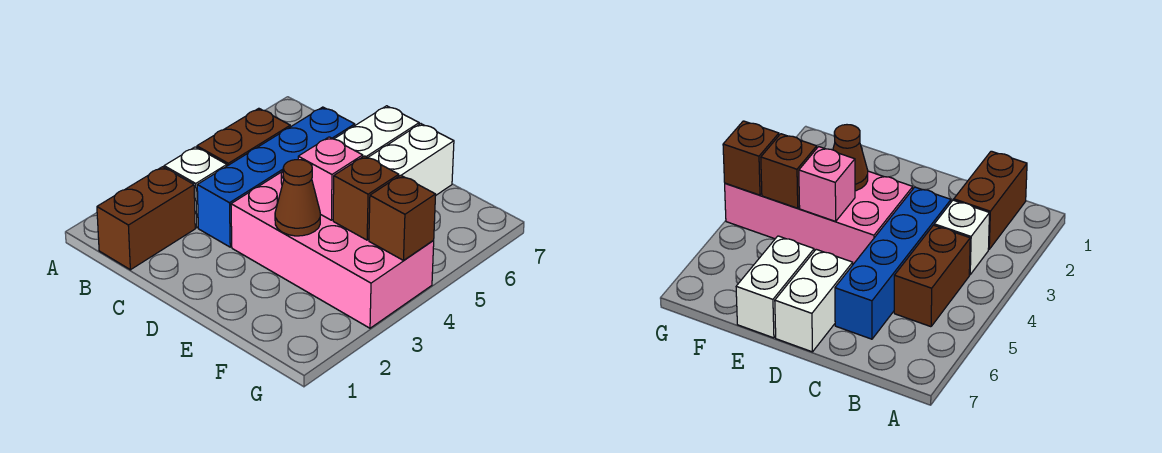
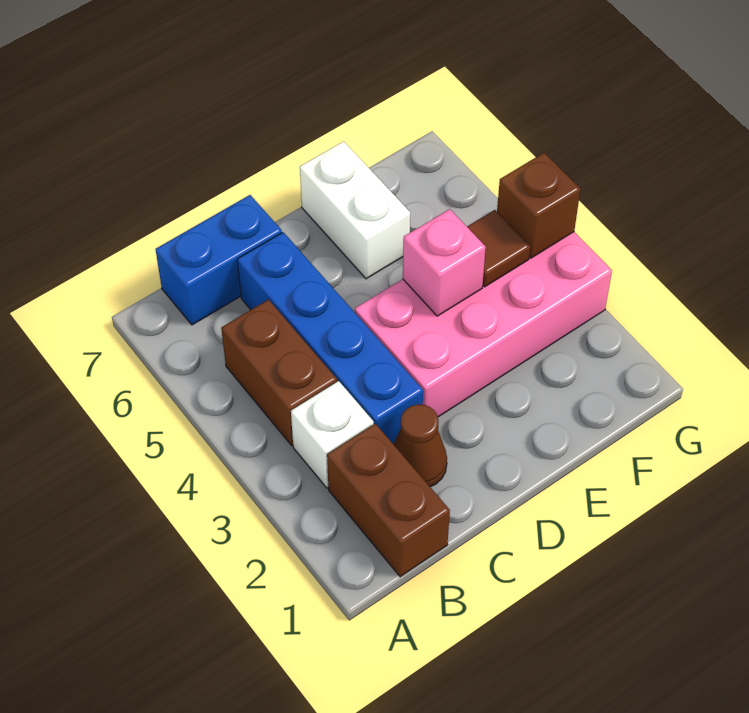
none -> blue brick B7:C7 level 1
white brick D6:D7 level 1 -> none
brown cone E3 level 2 -> brown cone C2 level 1
brown brick F4 level 2 -> brown tile F4 level 2

